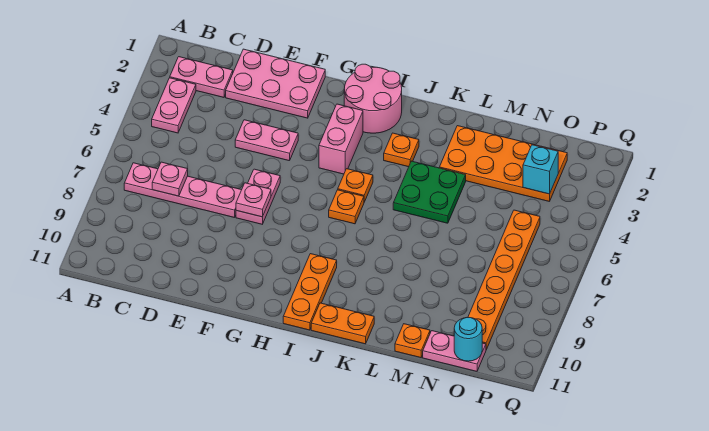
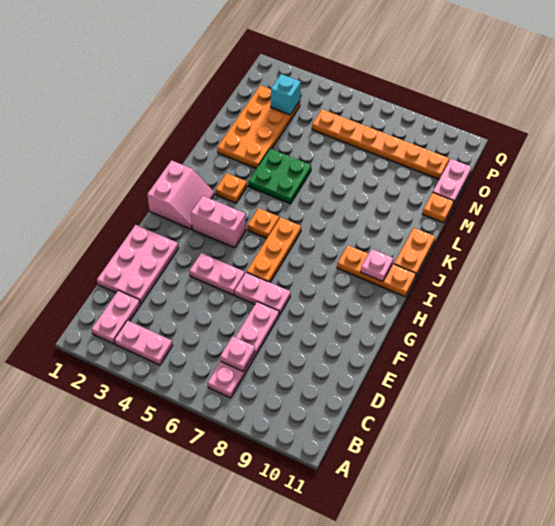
pink plate E4:F4 level 1 -> pink plate F4:F5 level 1
pink plate F7 level 2 -> pink plate I10 level 2
pink round brick H1:I2 level 1 -> pink slope H1:I2 level 1 top 1
orange plate I6 level 1 -> orange plate G6:I6 level 1
cyan round brick O11 level 2 -> none

